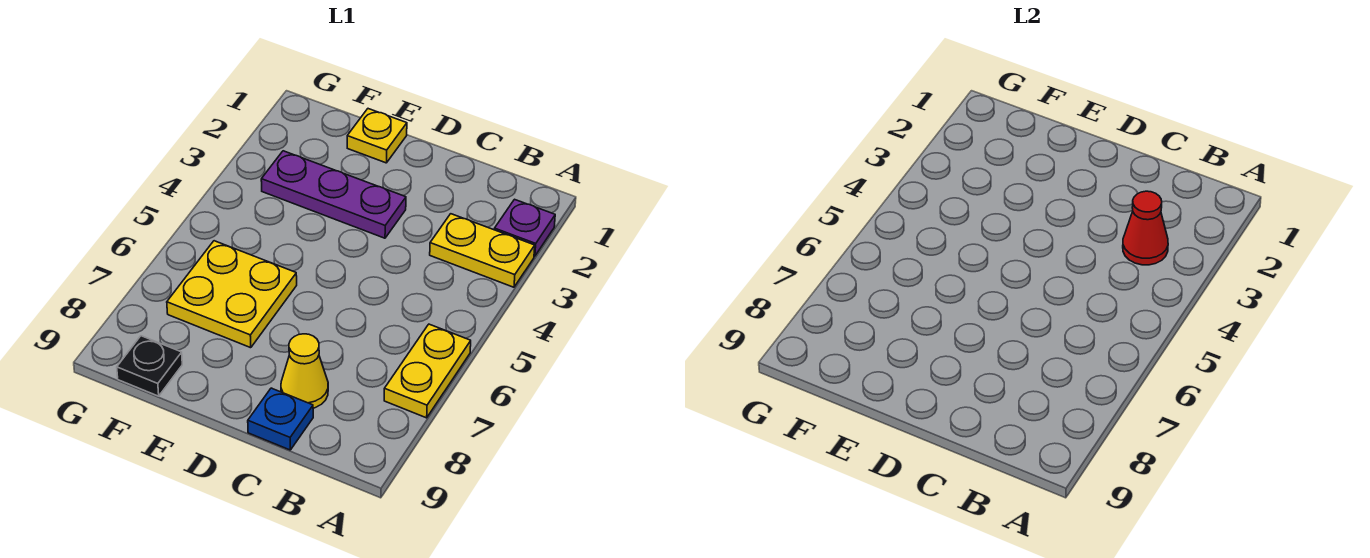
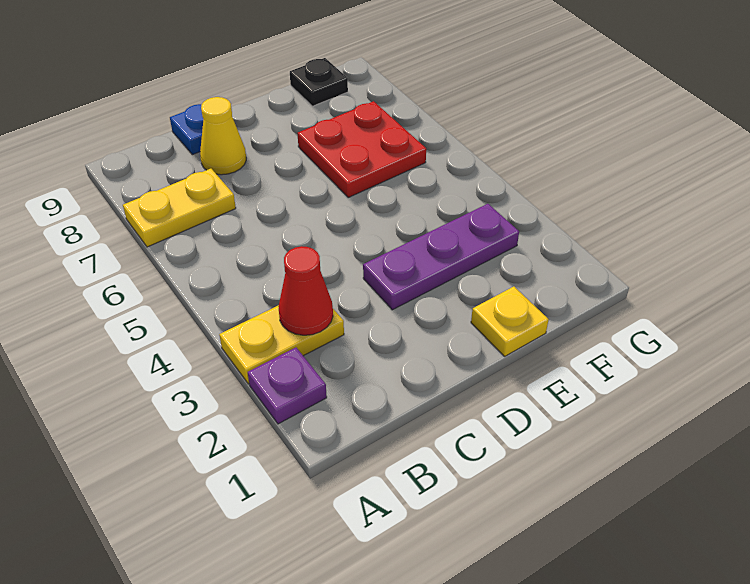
yellow plate A6:A7 level 1 -> yellow plate A7:B7 level 1
yellow plate E6:F7 level 1 -> red plate E6:F7 level 1

